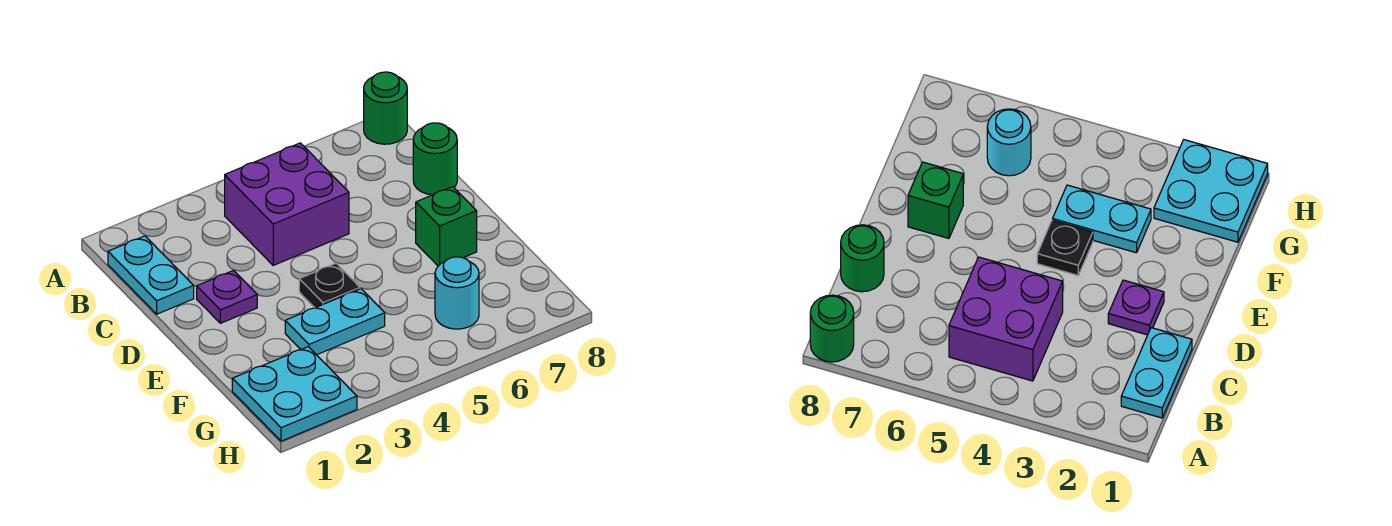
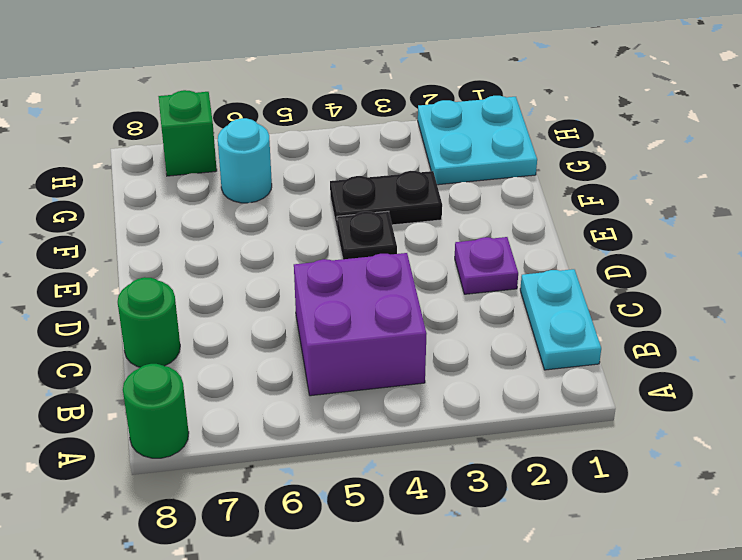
green brick E7 level 1 -> green brick H7 level 1
cyan plate F3:F4 level 1 -> black plate F3:F4 level 1

